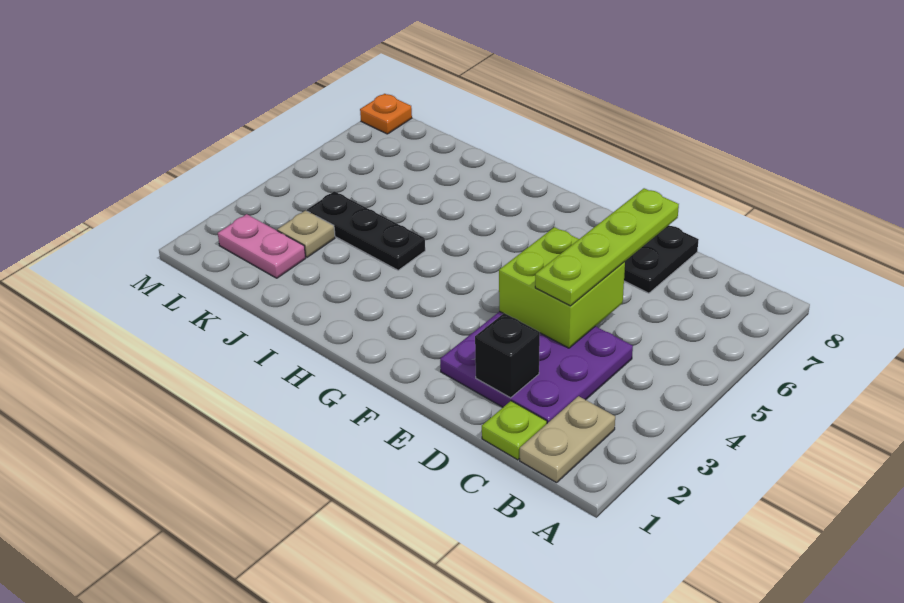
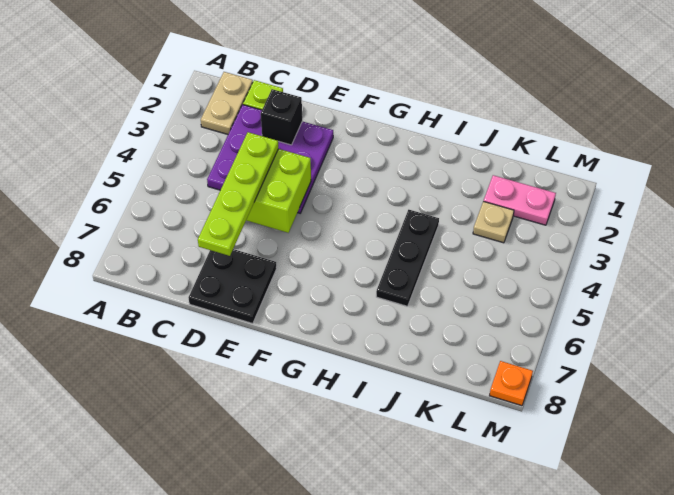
black plate I4:K4 level 1 -> black plate I4:I6 level 1

